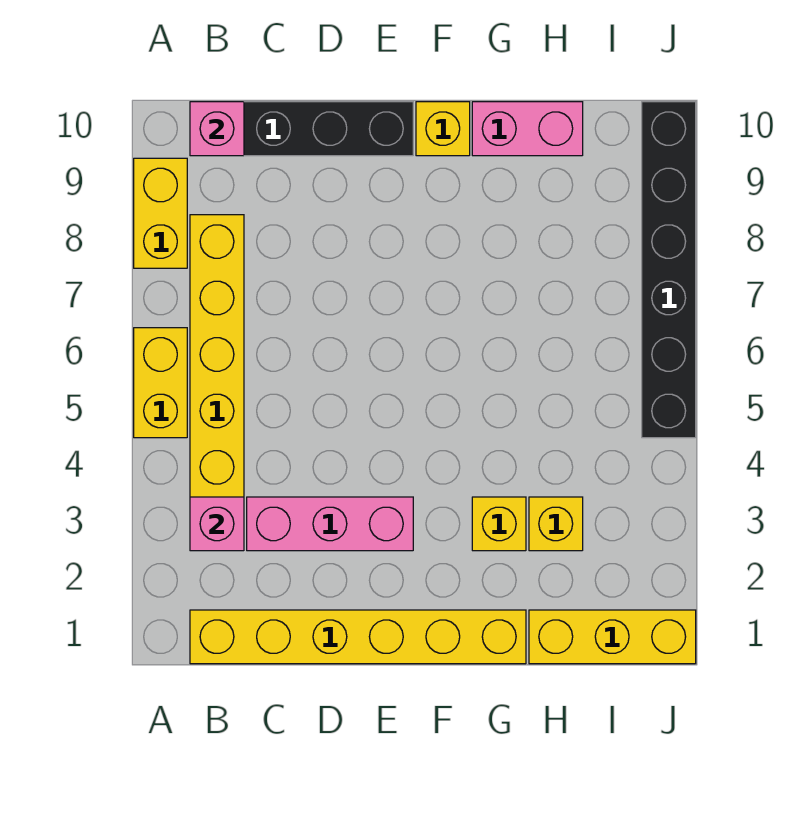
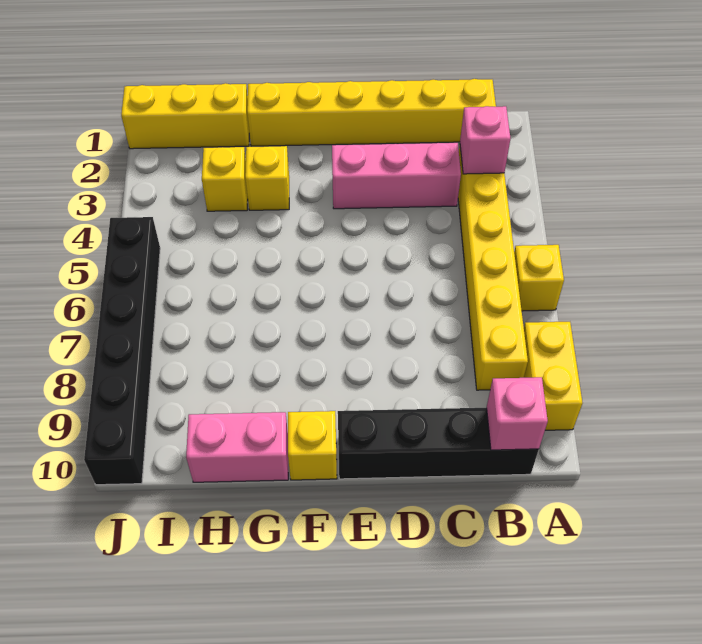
yellow brick A5:A6 level 1 -> yellow brick A6 level 1

